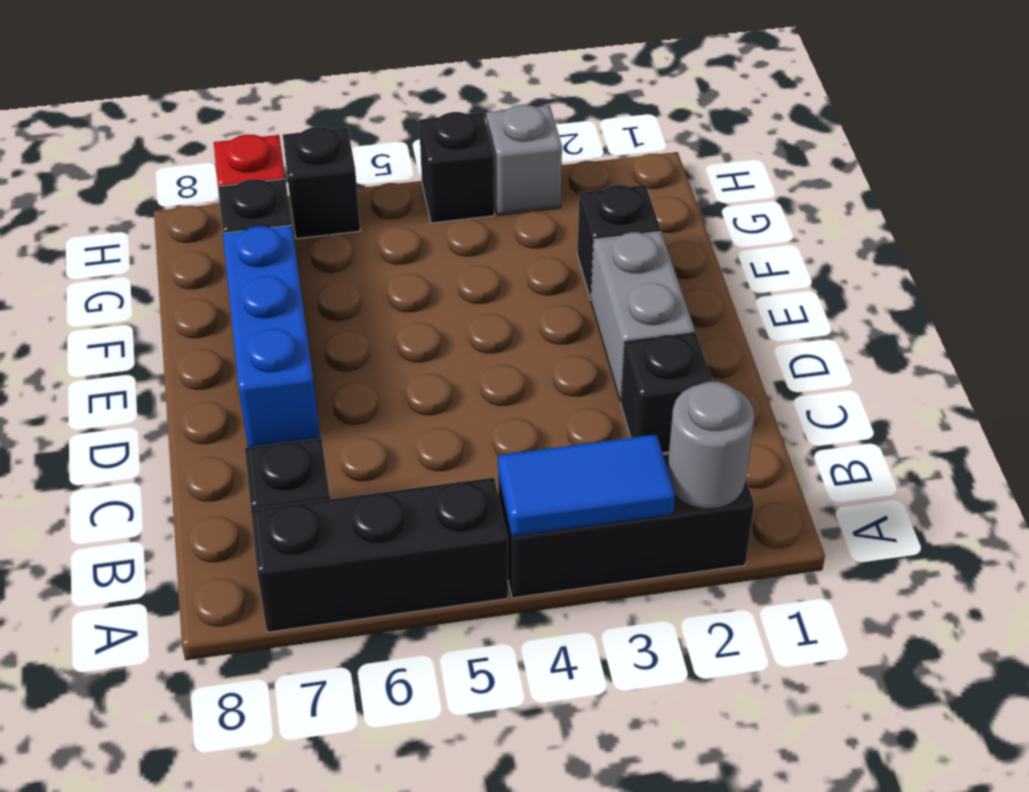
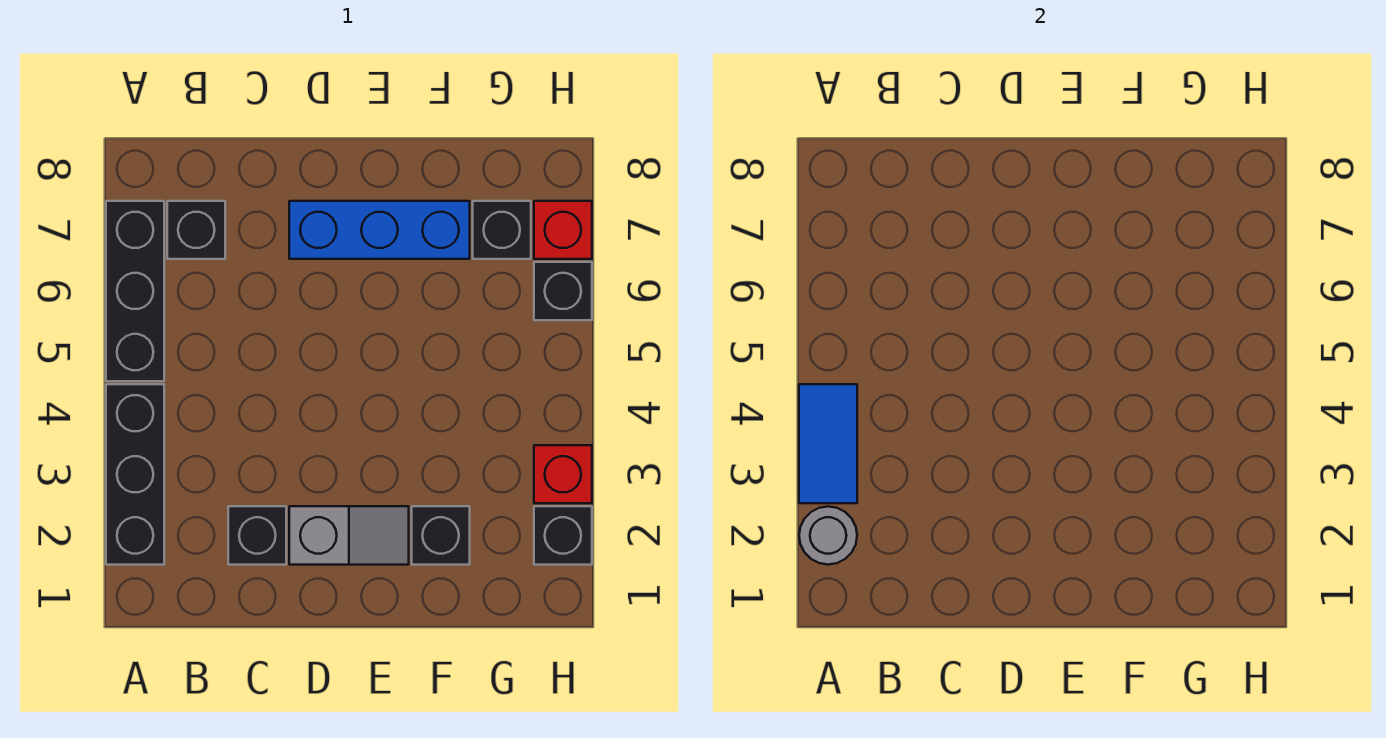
grey brick D2:E2 level 1 -> grey slope D2:E2 level 1 top D
grey brick H3 level 1 -> red brick H3 level 1
black brick H4 level 1 -> black brick H2 level 1

